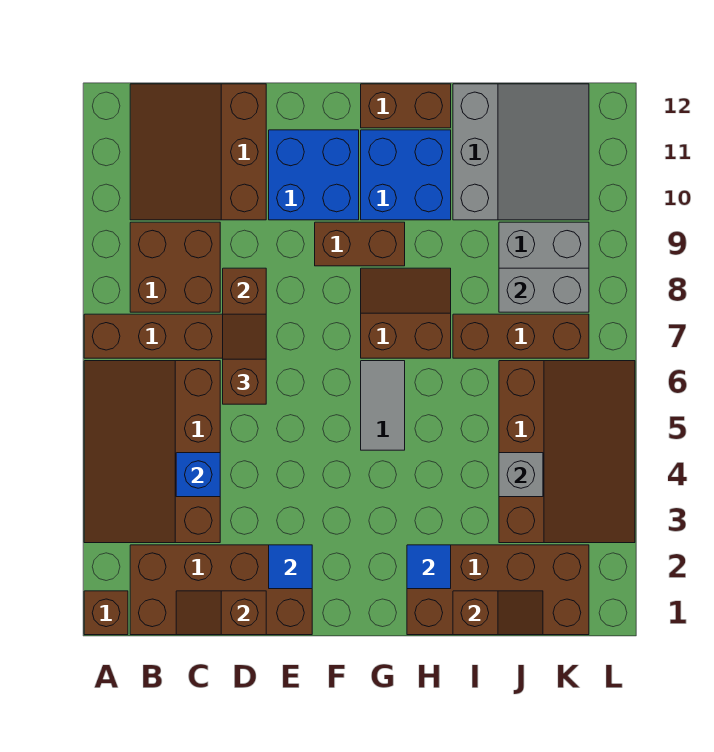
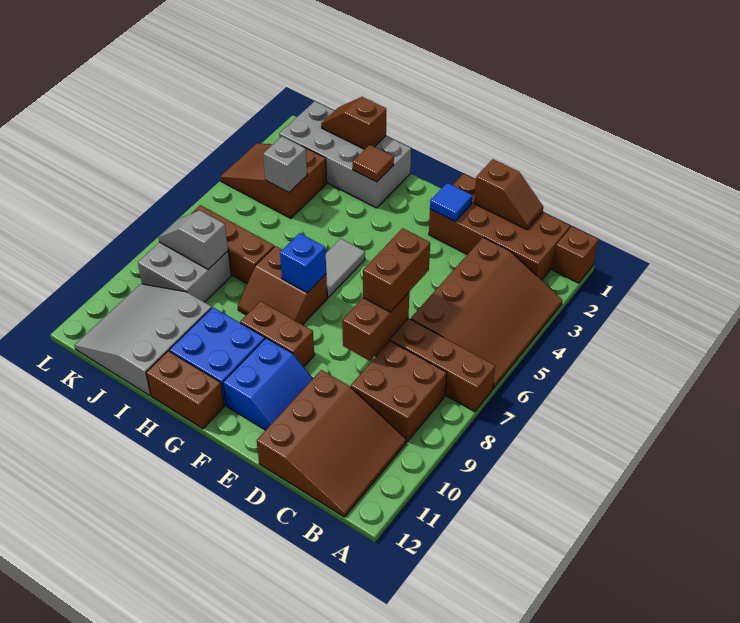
blue brick C4 level 2 -> blue brick G7 level 2
brown slope D6:D7 level 3 top 6 -> brown brick D6:D7 level 3
blue brick E10:F11 level 1 -> blue slope E10:F11 level 1 top F
brown brick H1:K2 level 1 -> grey brick H1:K2 level 1
blue tile H2 level 2 -> brown tile H2 level 2
brown slope J3:L6 level 1 top J -> brown slope J3:L4 level 1 top J
grey brick J8:K8 level 2 -> grey slope J8:K8 level 2 top J

